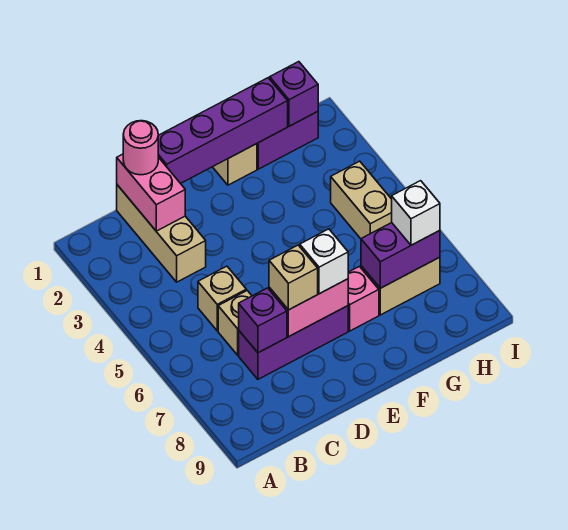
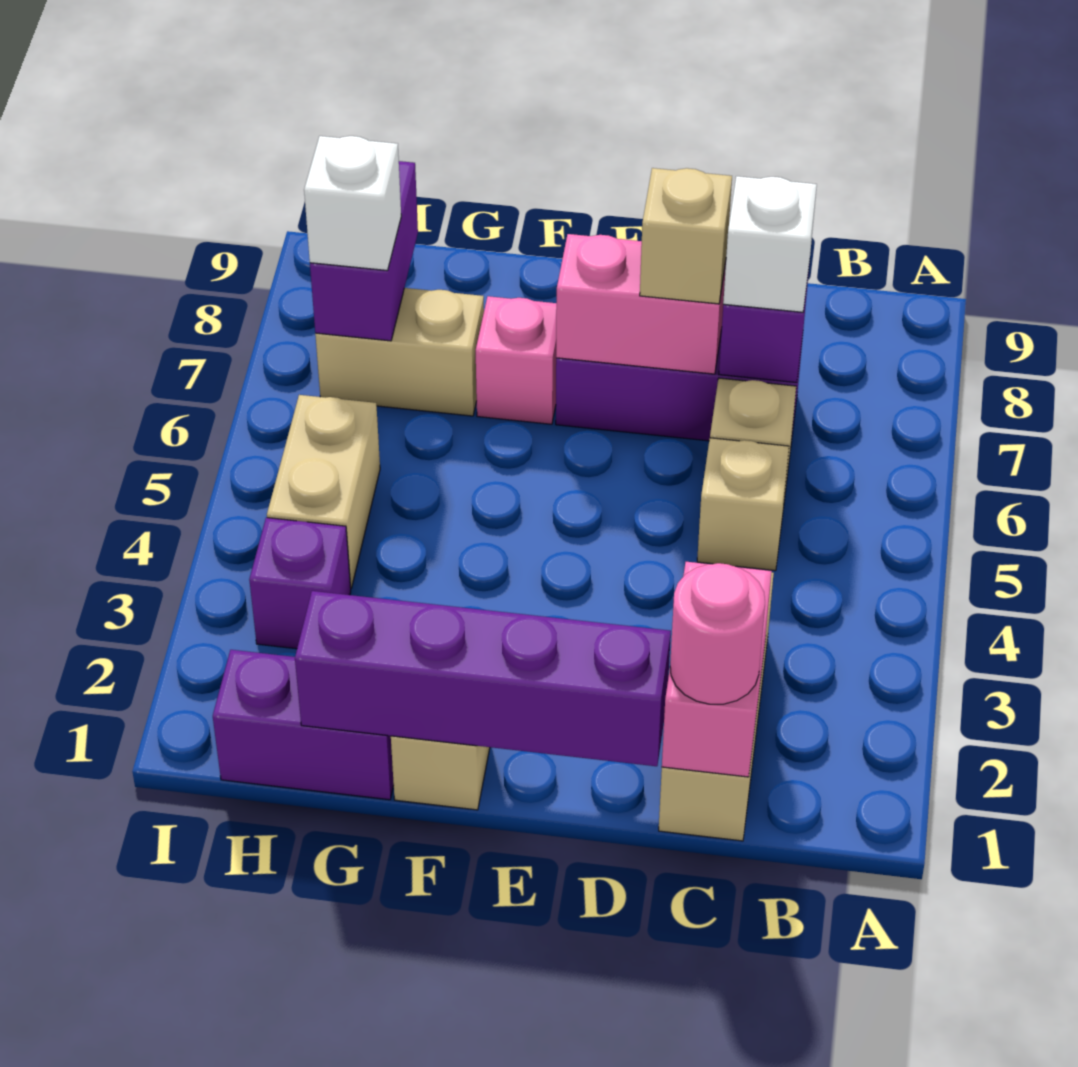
white brick E7 level 3 -> white brick C7 level 3
purple brick G7:H7 level 2 -> purple brick H7:H8 level 2
purple brick H1 level 2 -> purple brick H3 level 1

